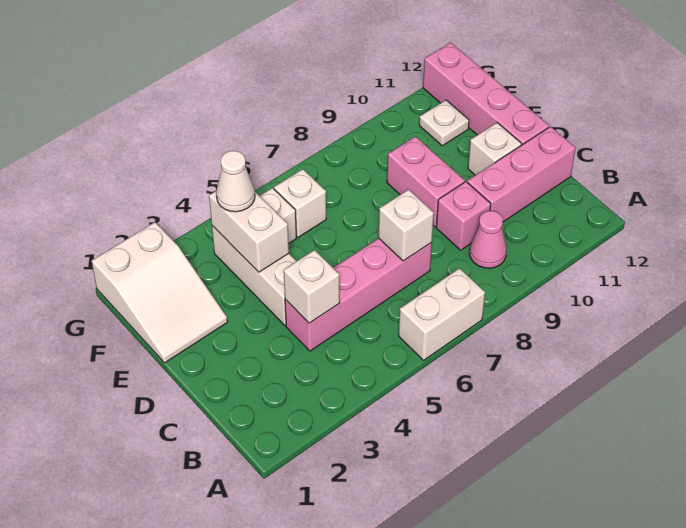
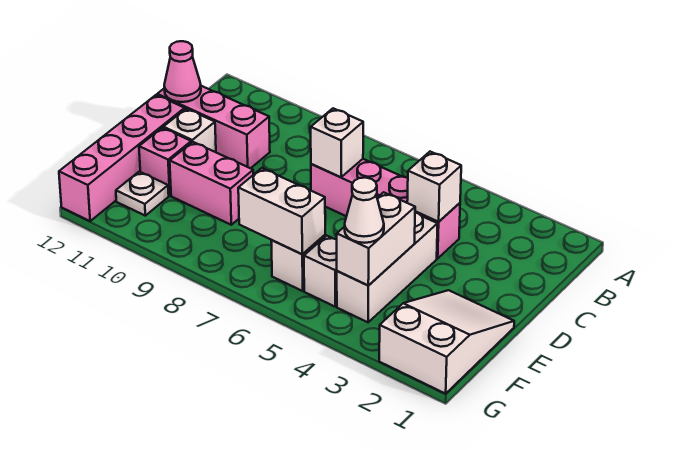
white brick A6:A7 level 1 -> white brick F6:F7 level 2
pink cone B9 level 1 -> pink cone C12 level 2
pink brick C9 level 1 -> pink brick E11 level 1
pink brick D9:E9 level 1 -> pink brick E9:E10 level 1

